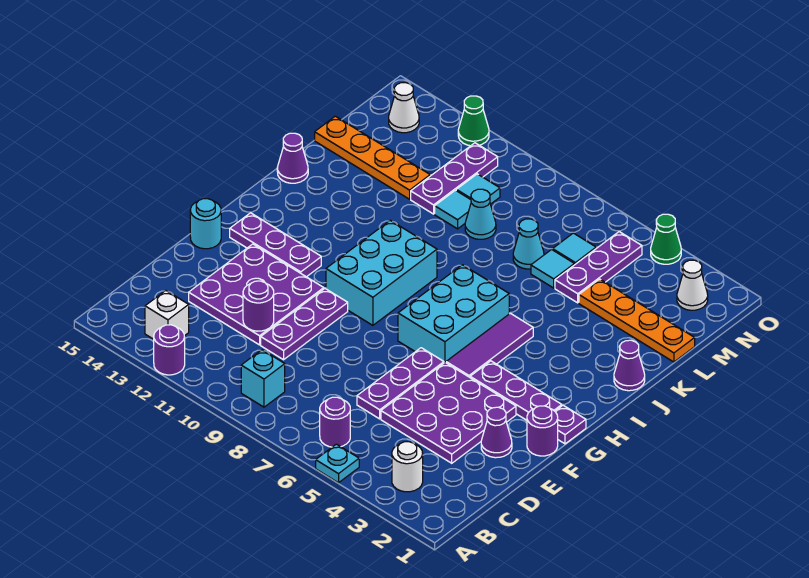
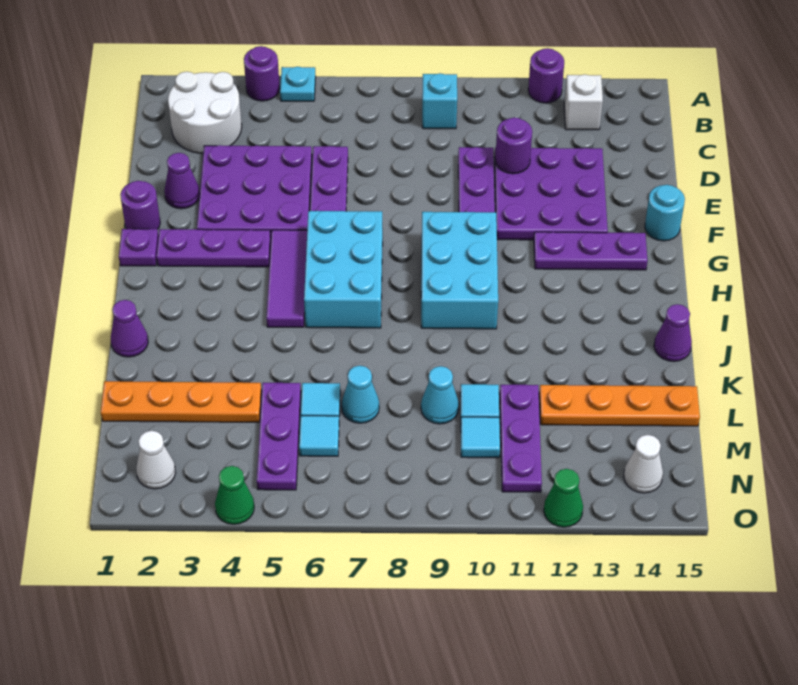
white round brick B3 level 1 -> white round brick B2:C3 level 1
purple round brick B6 level 1 -> purple round brick A4 level 1

